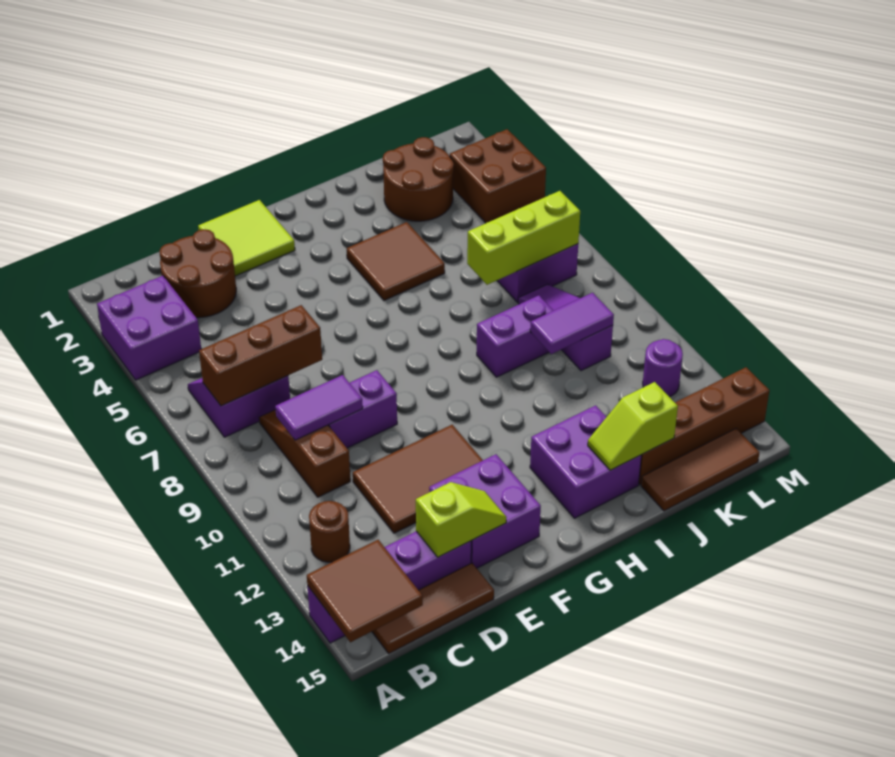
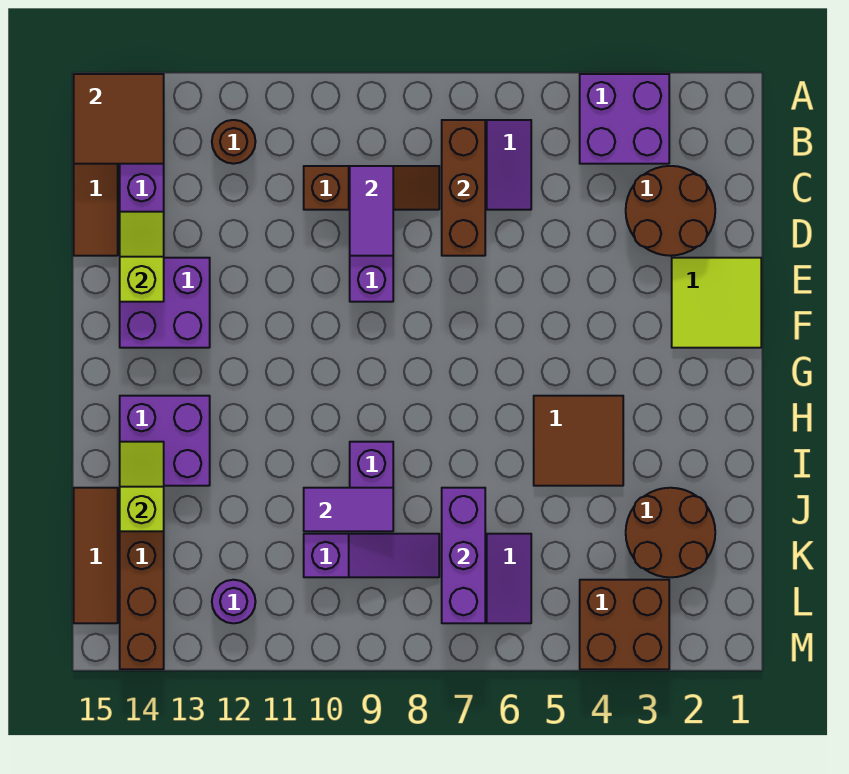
brown tile D11:F12 level 1 -> none
lime slope D14:E14 level 2 top D -> lime slope D14:E14 level 2 top E
lime brick J7:L7 level 2 -> purple brick J7:L7 level 2
purple tile J10:K10 level 2 -> purple tile J9:J10 level 2

